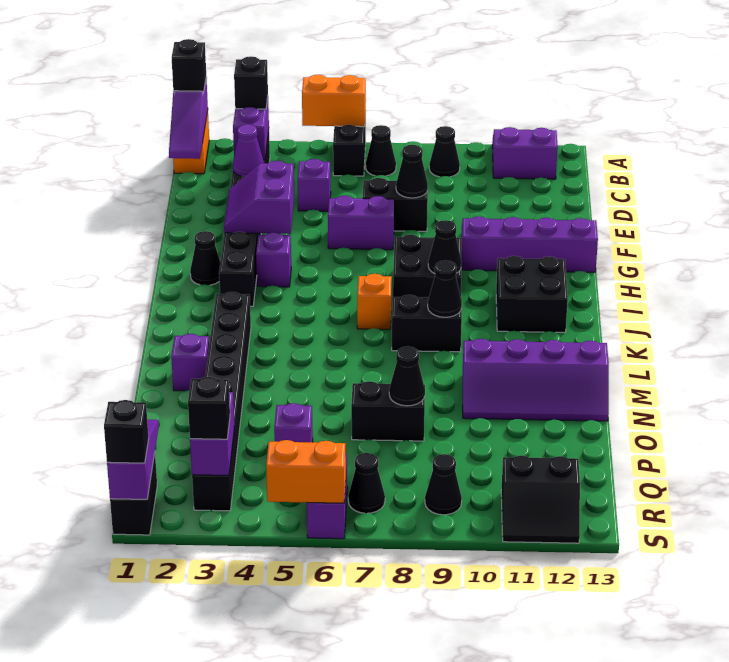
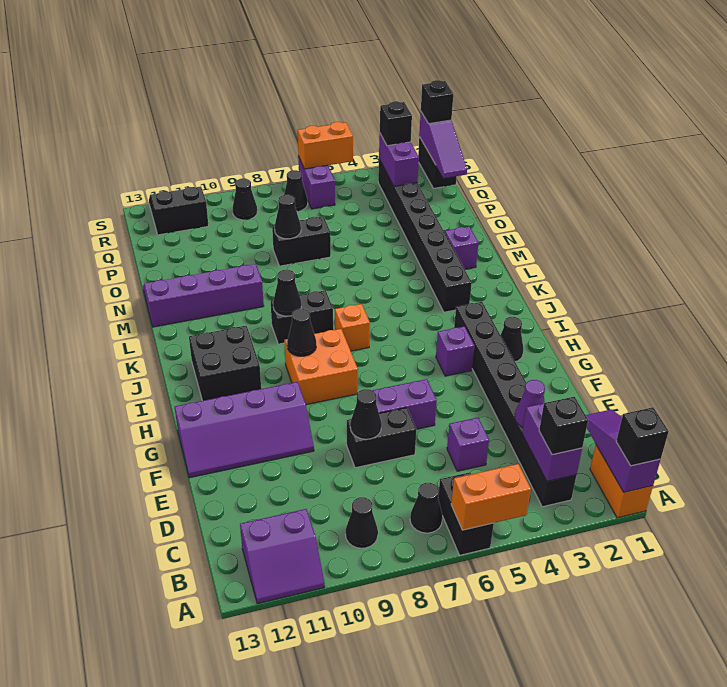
purple slope F3:G4 level 2 top 4 -> none
black brick H8:I9 level 1 -> orange brick H8:I9 level 1
purple brick P5 level 1 -> none

